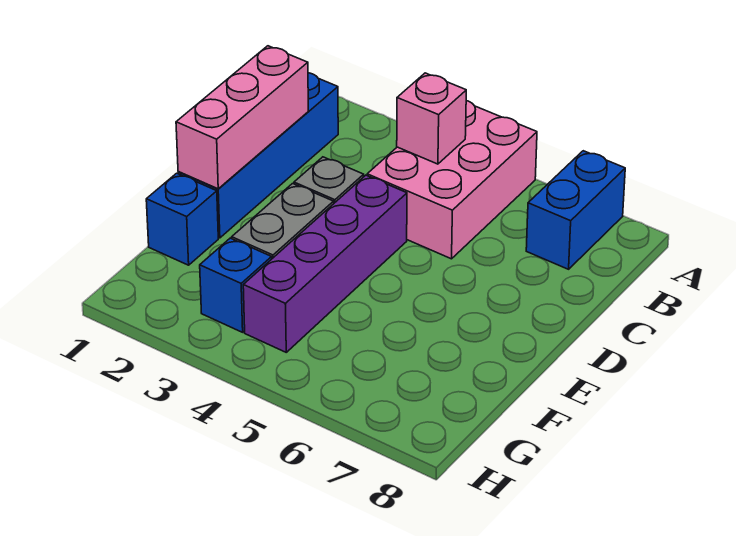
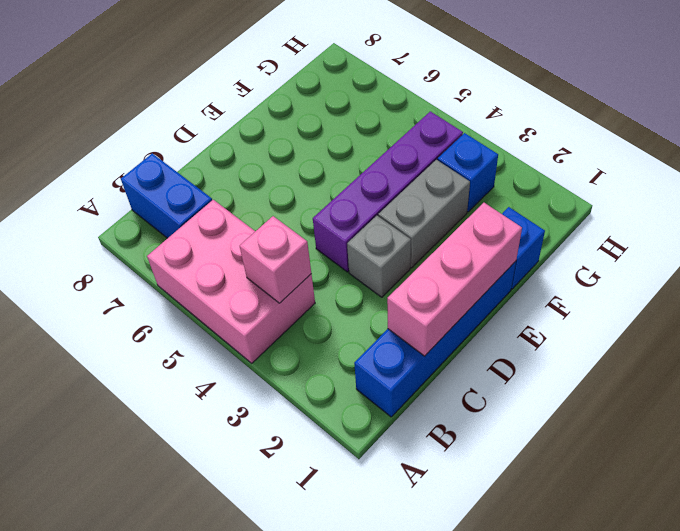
pink brick A4:C5 level 1 -> pink brick A4:B6 level 1
blue brick A7:B7 level 1 -> blue brick B7:B8 level 1

